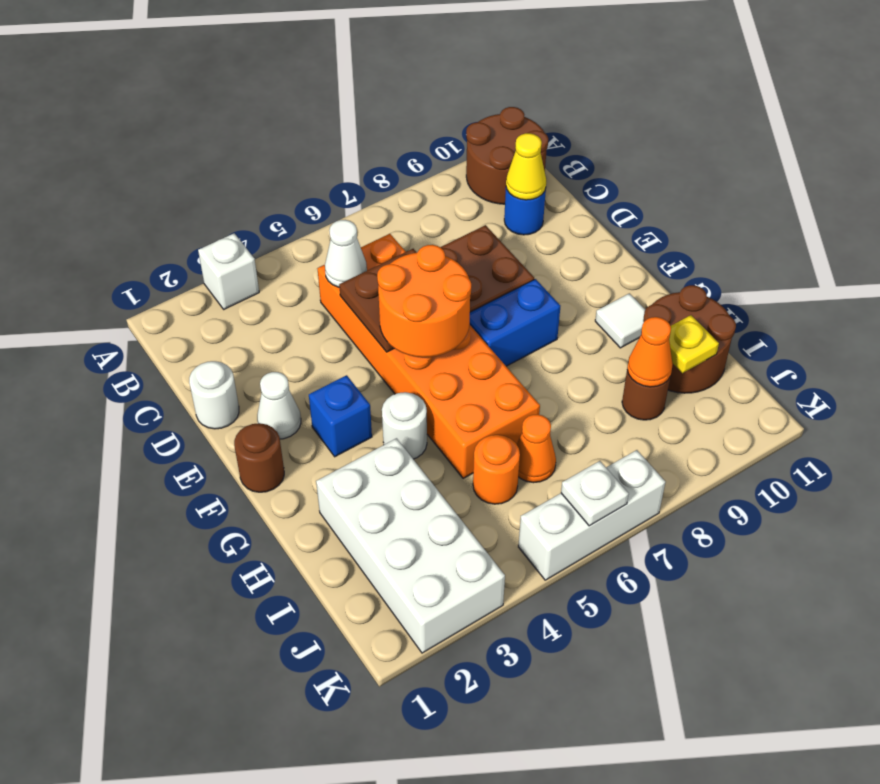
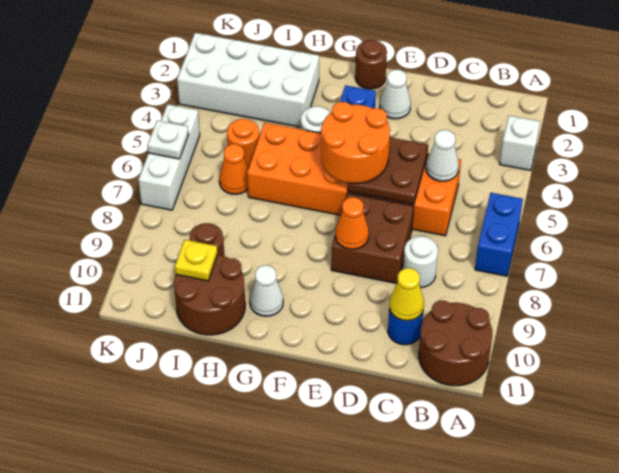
white round brick D1 level 1 -> white round brick C8 level 1
blue brick F7:F8 level 1 -> blue brick A6:A7 level 1
white tile G10 level 1 -> white cone G10 level 1
orange cone I9 level 2 -> orange cone E8 level 2

